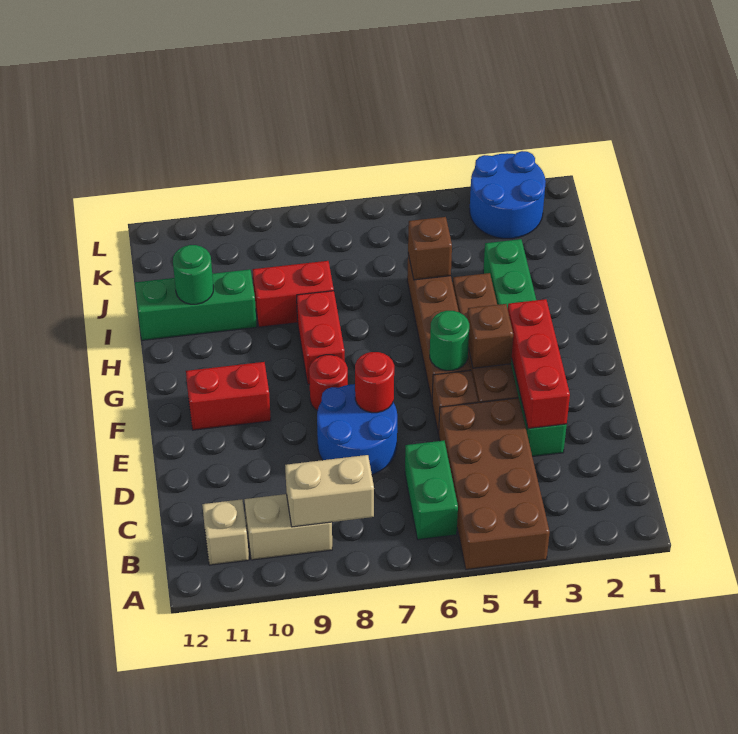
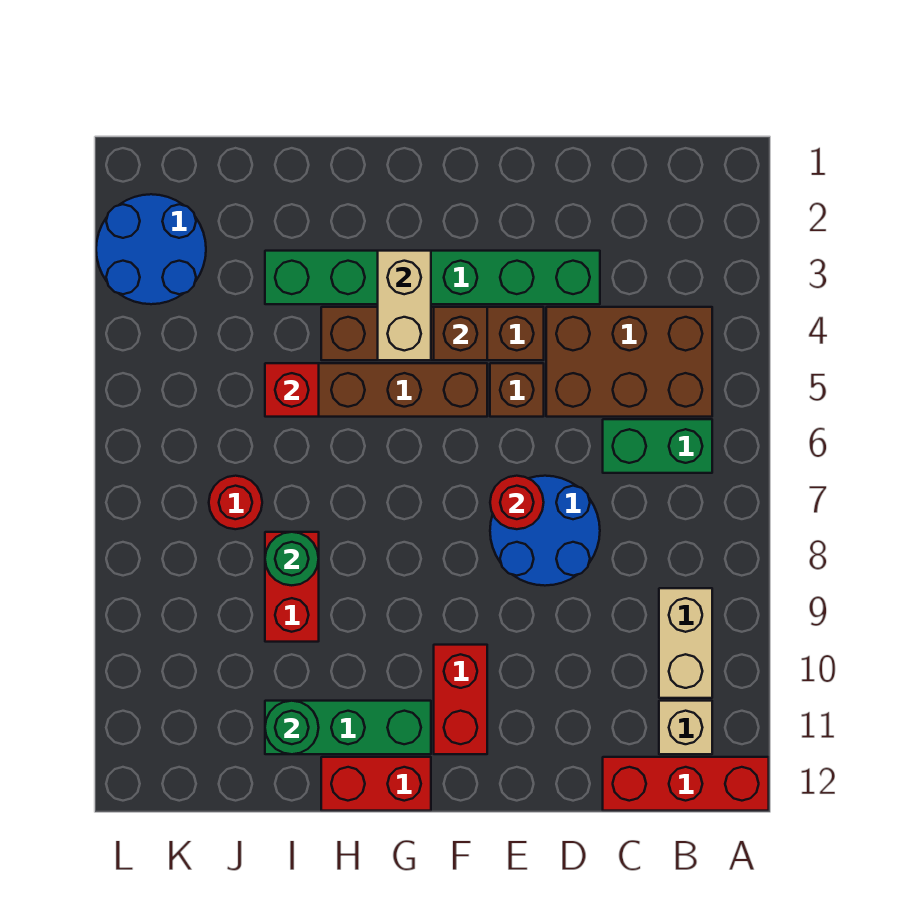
brown brick A4:D5 level 1 -> brown brick B4:D5 level 1
tan brick B8:B9 level 2 -> tan brick G3:G4 level 2
red brick D3:F3 level 2 -> red brick A12:C12 level 1
green round brick F5 level 2 -> green round brick I8 level 2
red round brick F8 level 1 -> red round brick J7 level 1
red brick G8:H8 level 1 -> red brick G12:H12 level 1
brown brick I5 level 2 -> red brick I5 level 2
green brick I10:I12 level 1 -> green brick G11:I11 level 1

